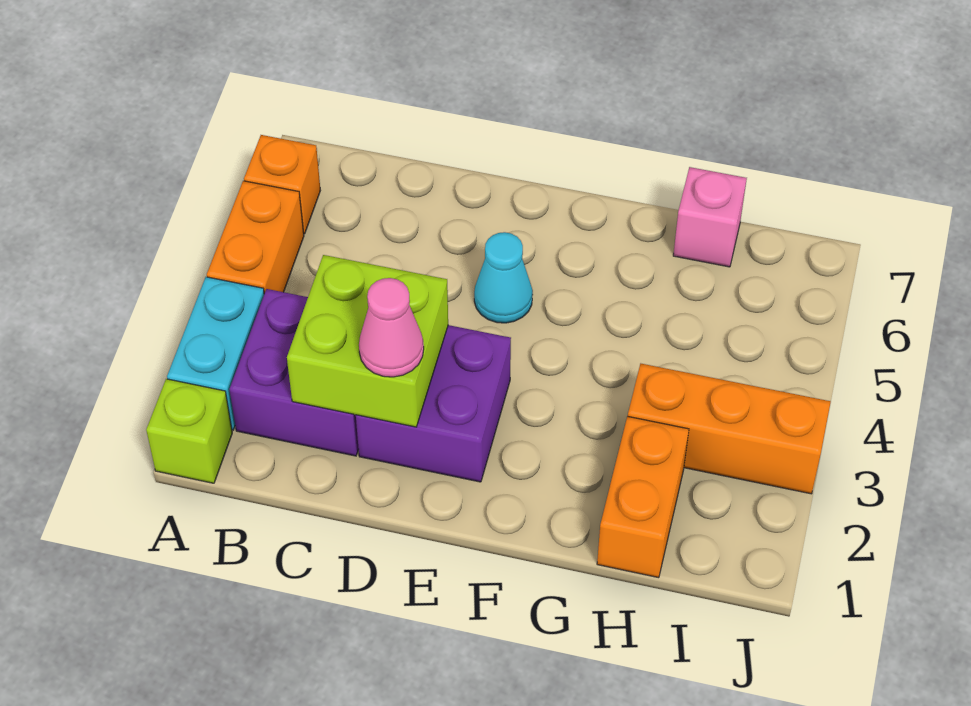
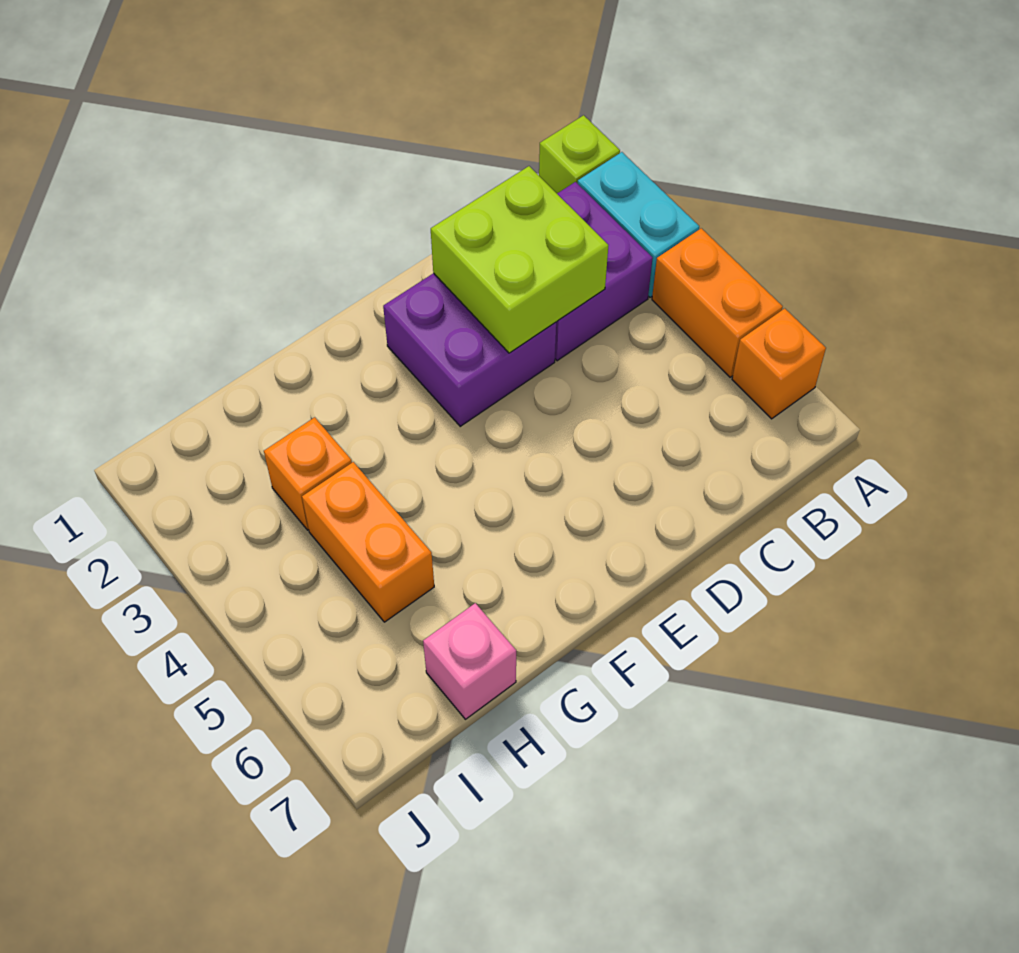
pink cone D2 level 3 -> none
cyan cone E5 level 1 -> none
orange brick H1:H2 level 1 -> orange brick H4:H5 level 1
orange brick H3:J3 level 1 -> orange brick H3 level 1

